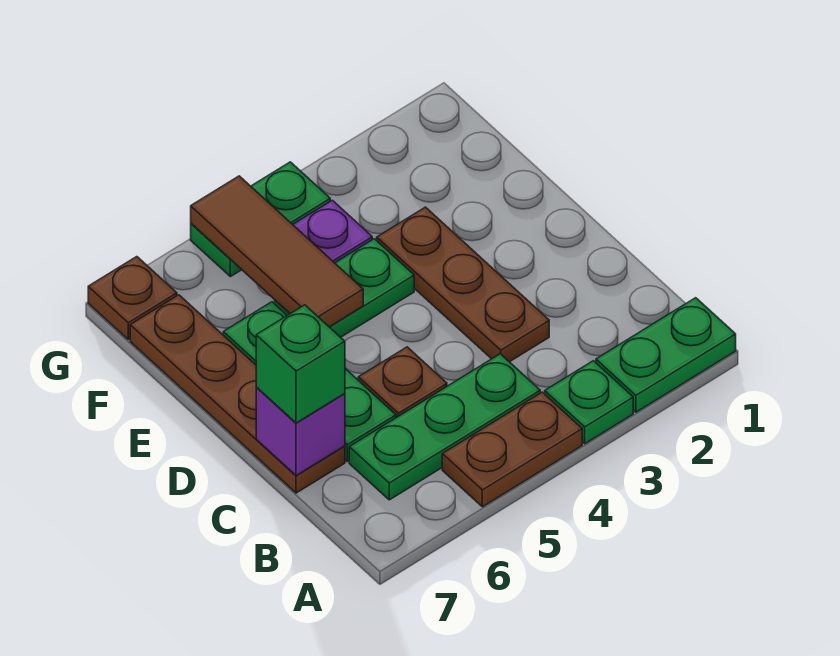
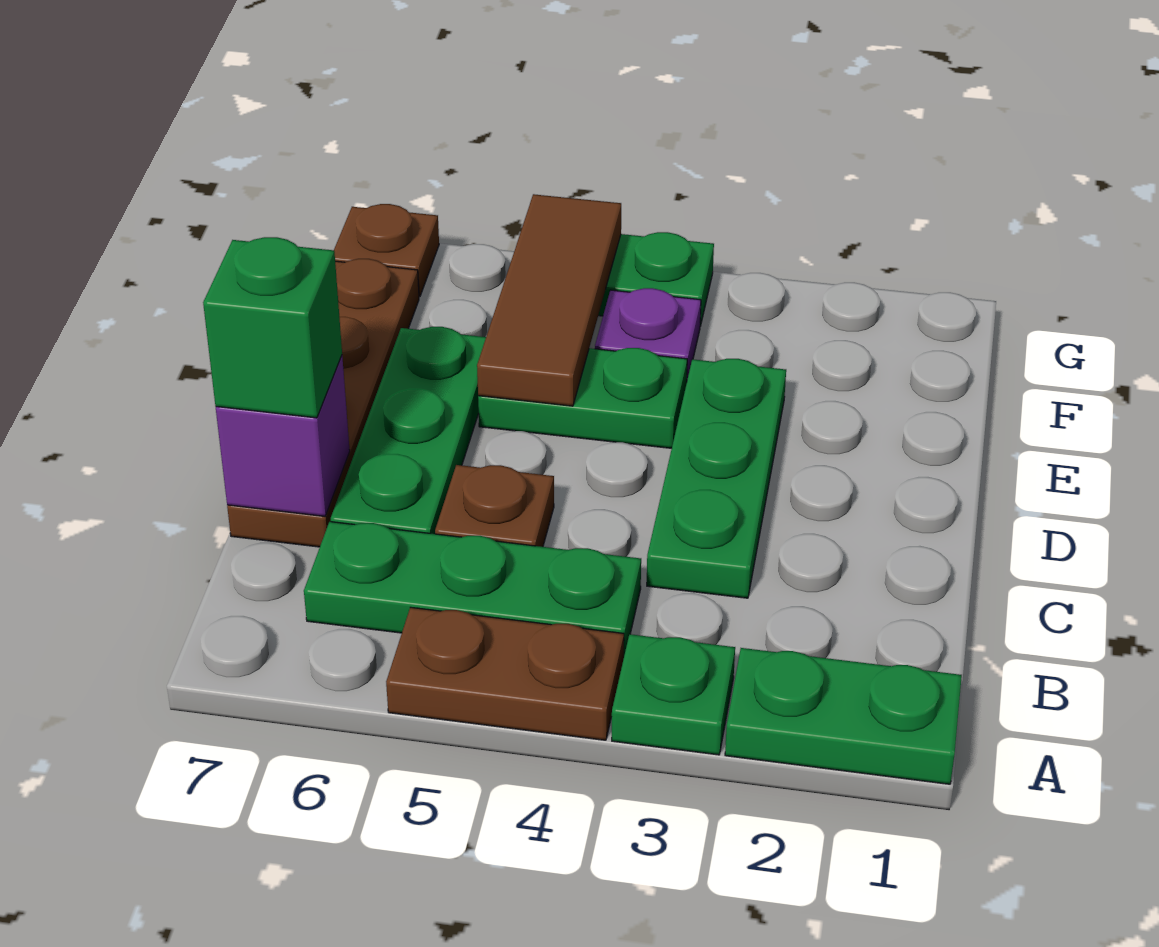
brown plate C3:E3 level 1 -> green plate C3:E3 level 1

